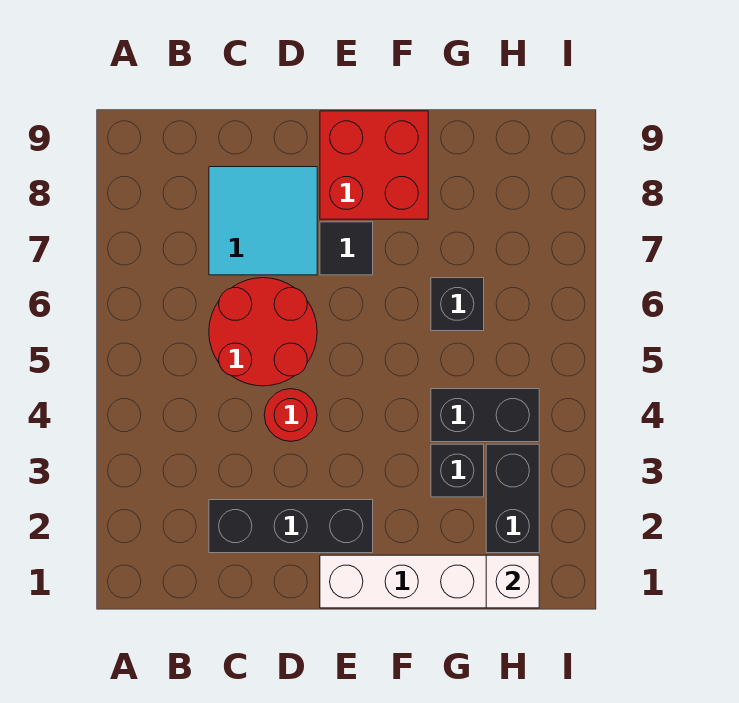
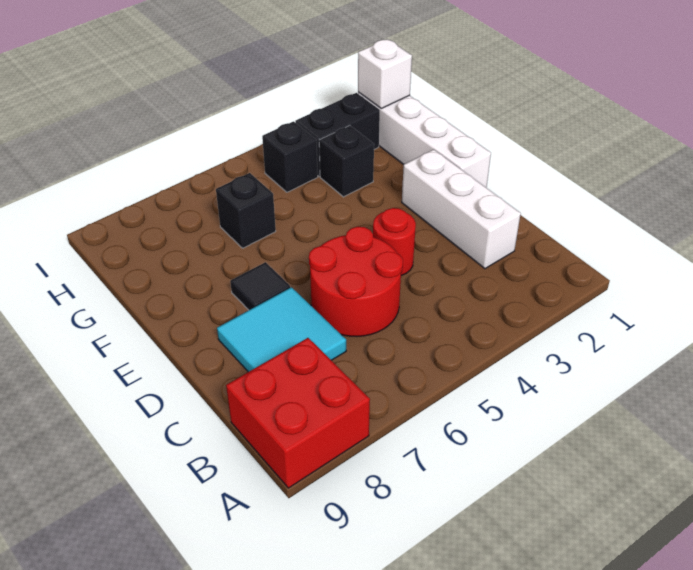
black brick C2:E2 level 1 -> white brick C2:E2 level 1
red brick E8:F9 level 1 -> red brick A8:B9 level 1
black brick G4:H4 level 1 -> black brick H4 level 1

